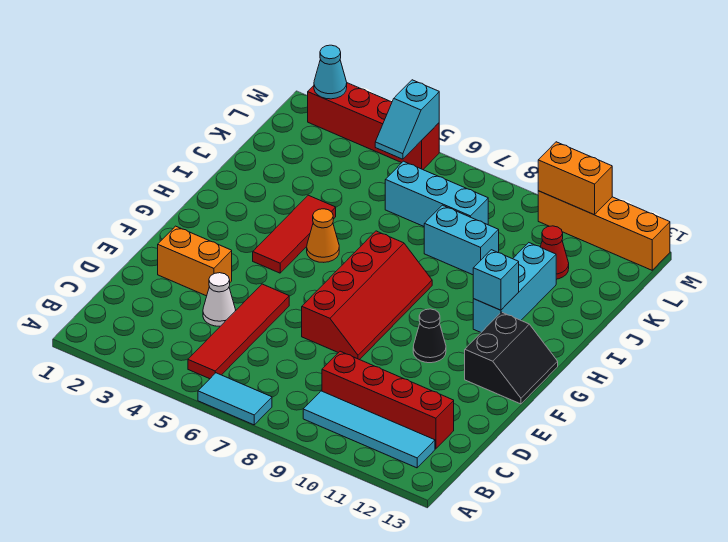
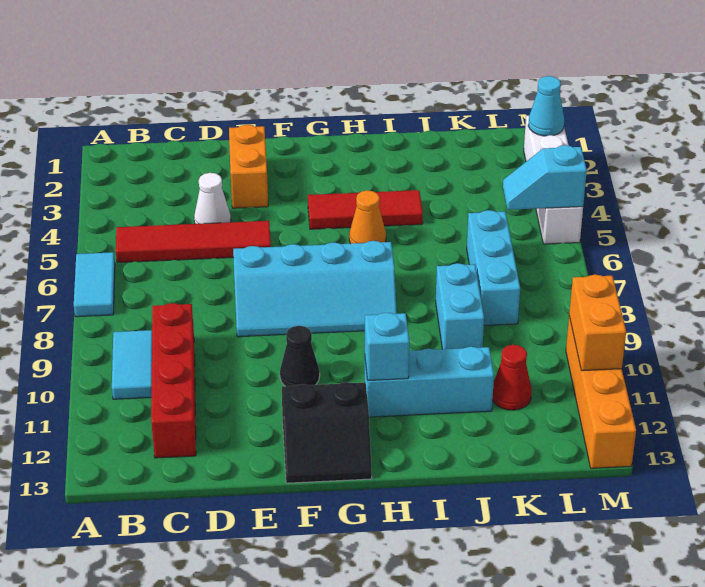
cyan tile B9:B12 level 1 -> cyan tile B9:B10 level 1
red slope E7:H8 level 1 top 7 -> cyan slope E7:H8 level 1 top 7
red brick M2:M5 level 1 -> white brick M2:M5 level 1

